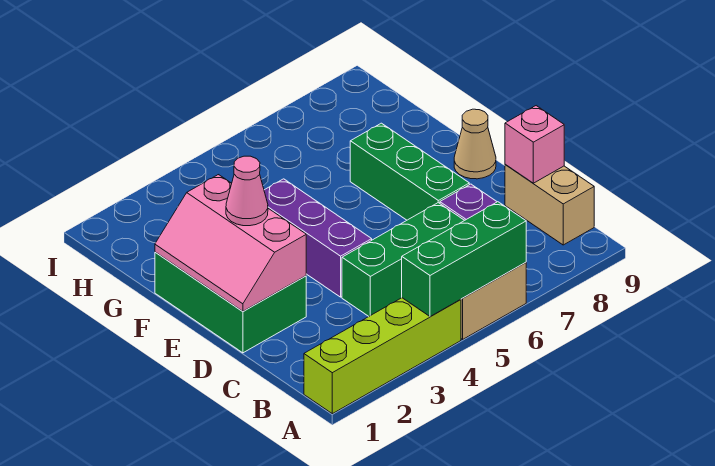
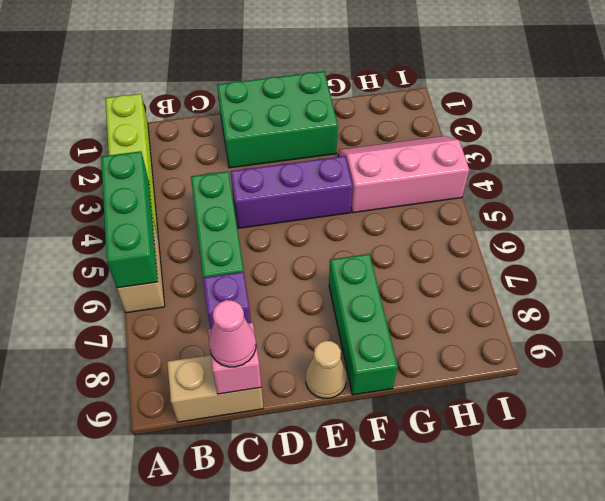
pink slope D1:F2 level 2 top 2 -> pink slope G3:I4 level 1 top 4
green brick D7:F7 level 1 -> green brick F7:F9 level 1
pink cone E2 level 3 -> pink cone C9 level 3

